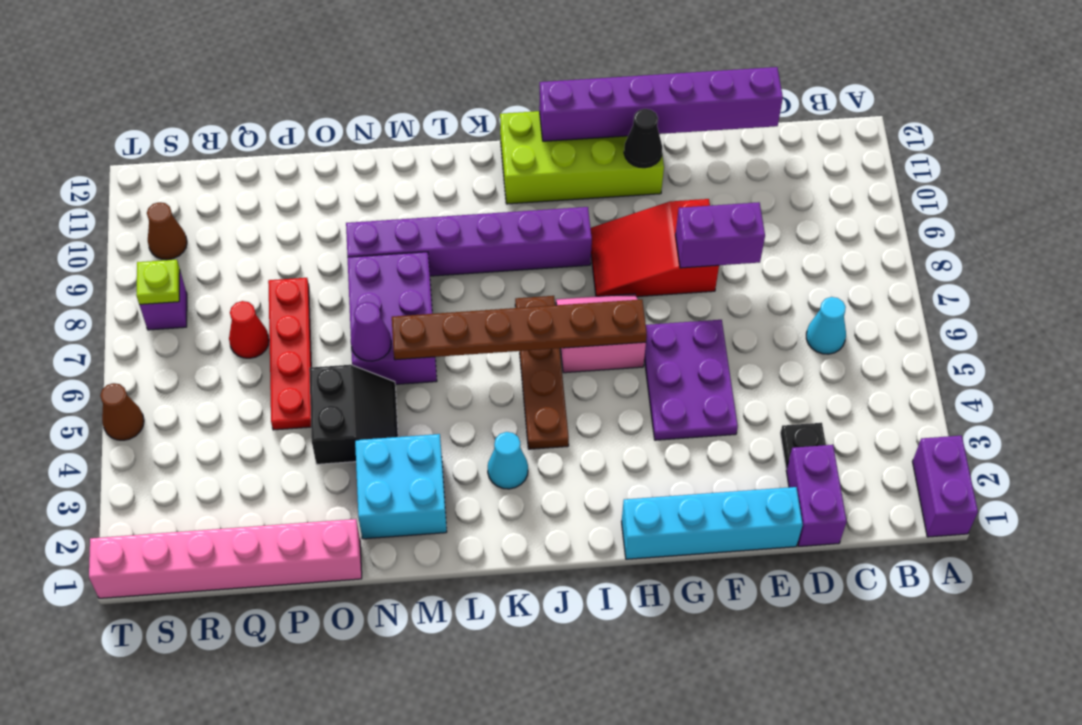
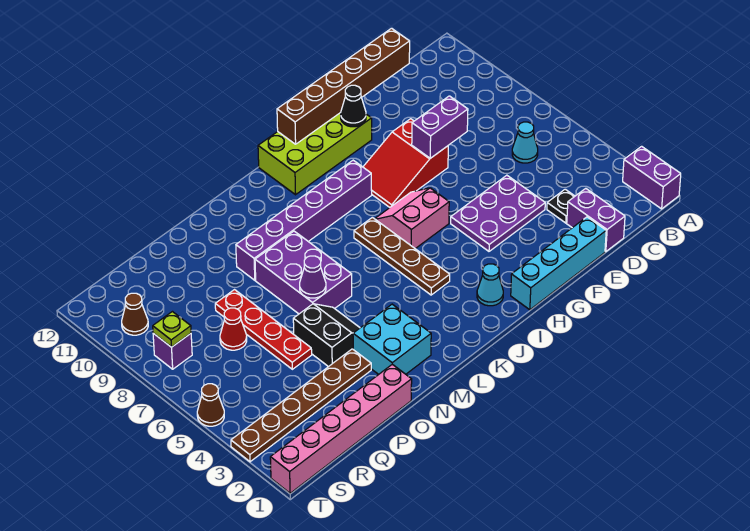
purple brick D12:I12 level 2 -> brown brick D12:I12 level 2
purple plate F4:G6 level 1 -> purple plate E4:G5 level 1
brown plate H6:M6 level 2 -> brown plate O3:T3 level 1
cyan cone K3 level 1 -> cyan cone I2 level 1

